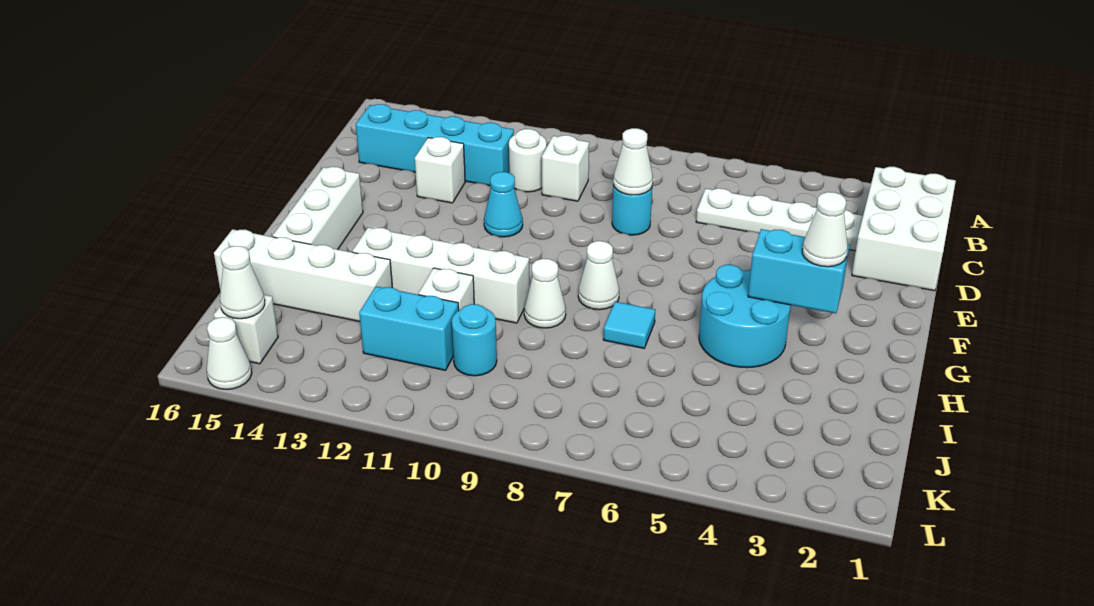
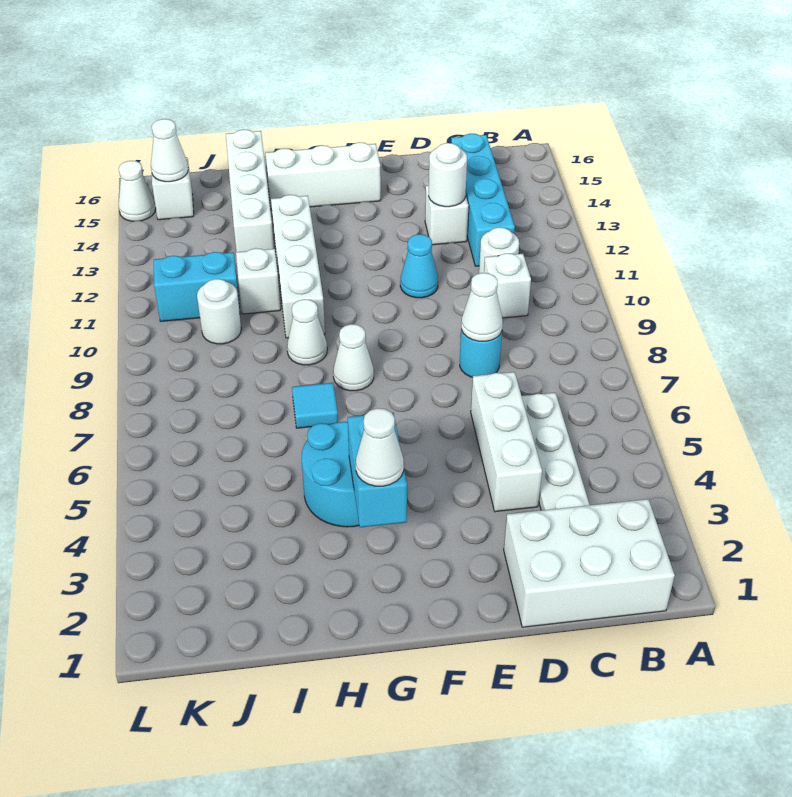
none -> white brick D4:D6 level 1
none -> white round brick D13 level 2
cyan round brick J10 level 1 -> white round brick J10 level 1
cyan brick J11:J12 level 1 -> cyan brick J11:K11 level 1

